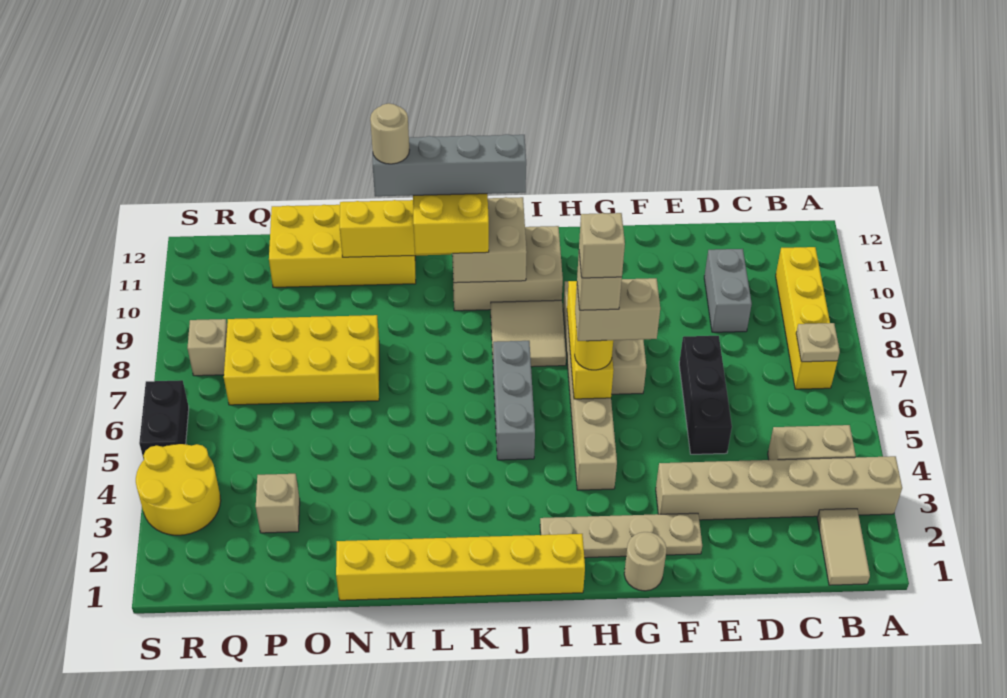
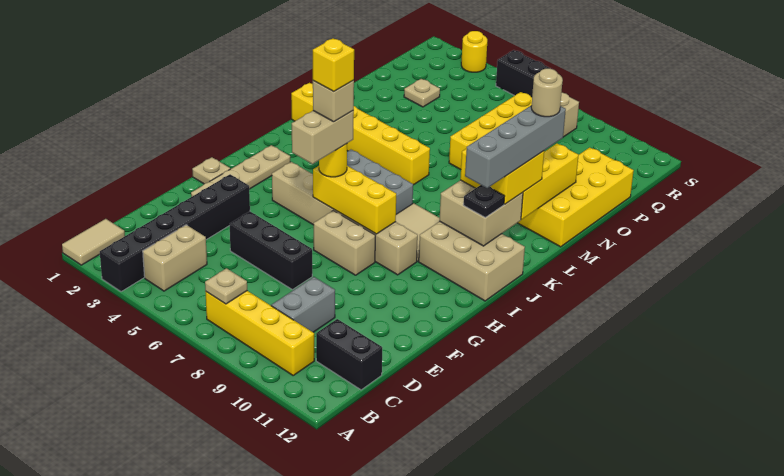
tan brick A3:F3 level 1 -> black brick A3:F3 level 1
tan tile B1:B2 level 1 -> tan tile A1:B1 level 1
none -> black brick C11:C12 level 1
grey brick D9:D10 level 1 -> grey brick C9:D9 level 1
tan round brick G1 level 1 -> tan plate G1 level 1
tan brick H6 level 6 -> yellow brick H6 level 6
yellow brick I1:N1 level 1 -> yellow brick L1:L6 level 1
tan brick I10:K11 level 1 -> tan brick I10:J12 level 1
none -> black plate J11 level 3
tan brick P3 level 1 -> tan plate P3 level 1
yellow round brick R3:S4 level 1 -> yellow round brick S3 level 1

